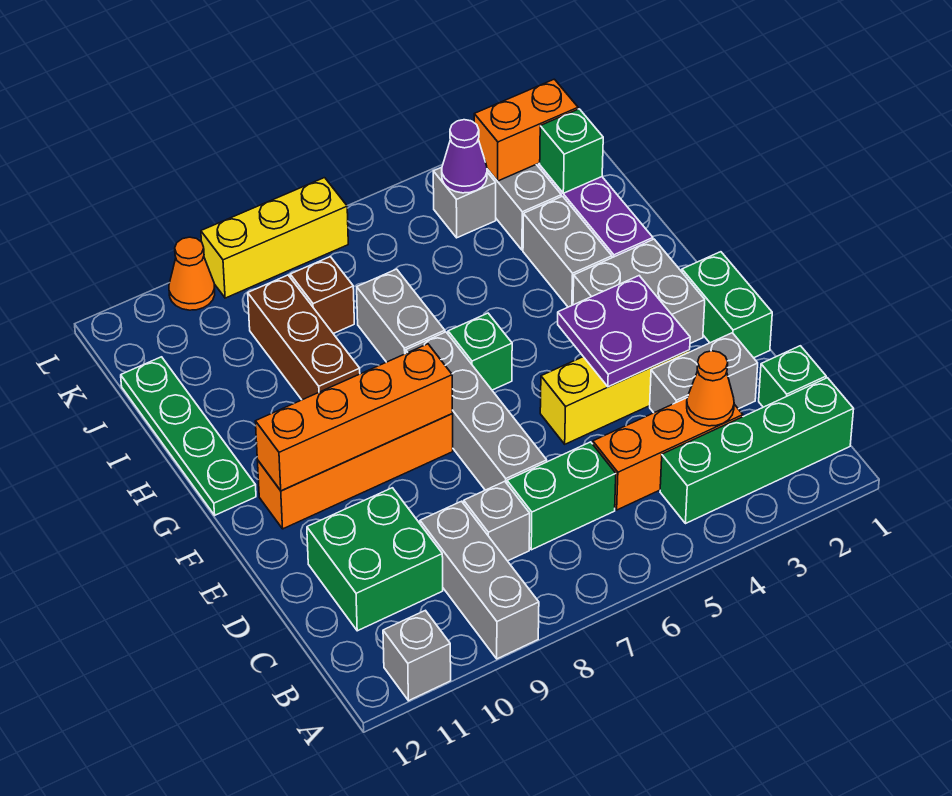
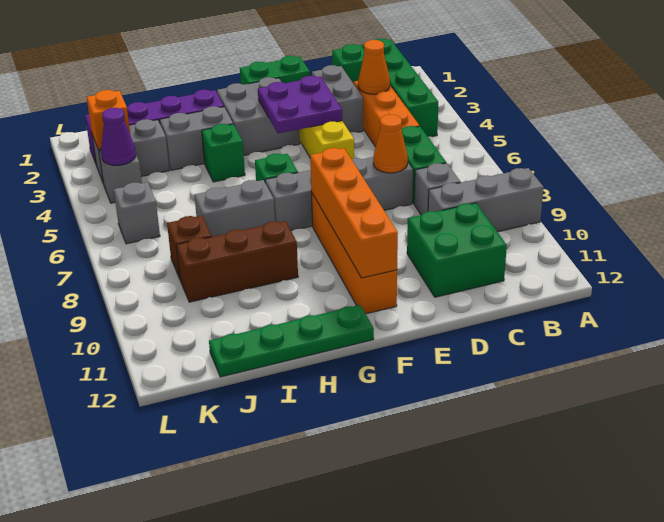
grey brick A11 level 1 -> grey brick K6 level 1
green brick J2 level 2 -> green brick H4 level 1
orange brick K2:K3 level 2 -> orange brick K3 level 2
yellow brick L7:L9 level 1 -> none
orange cone L10 level 1 -> orange cone D7 level 2

